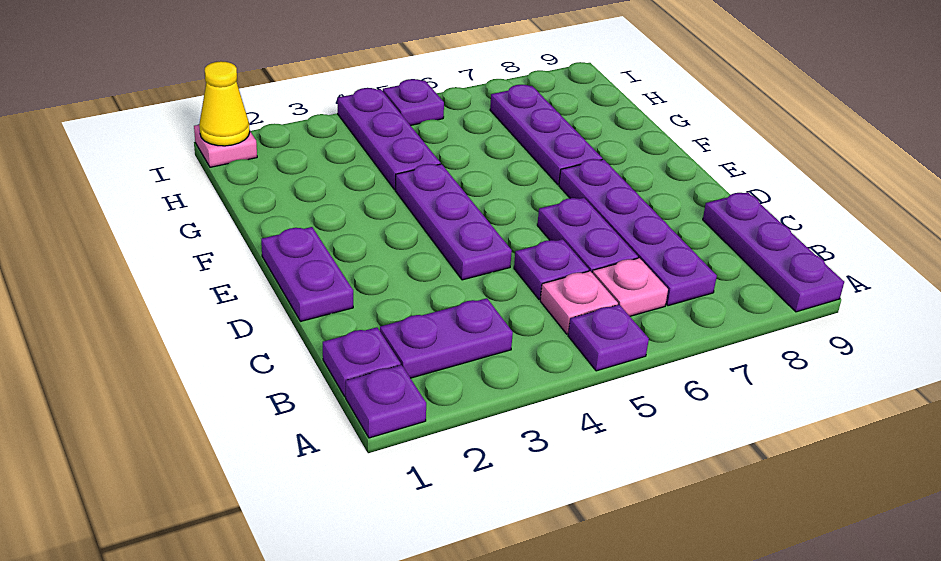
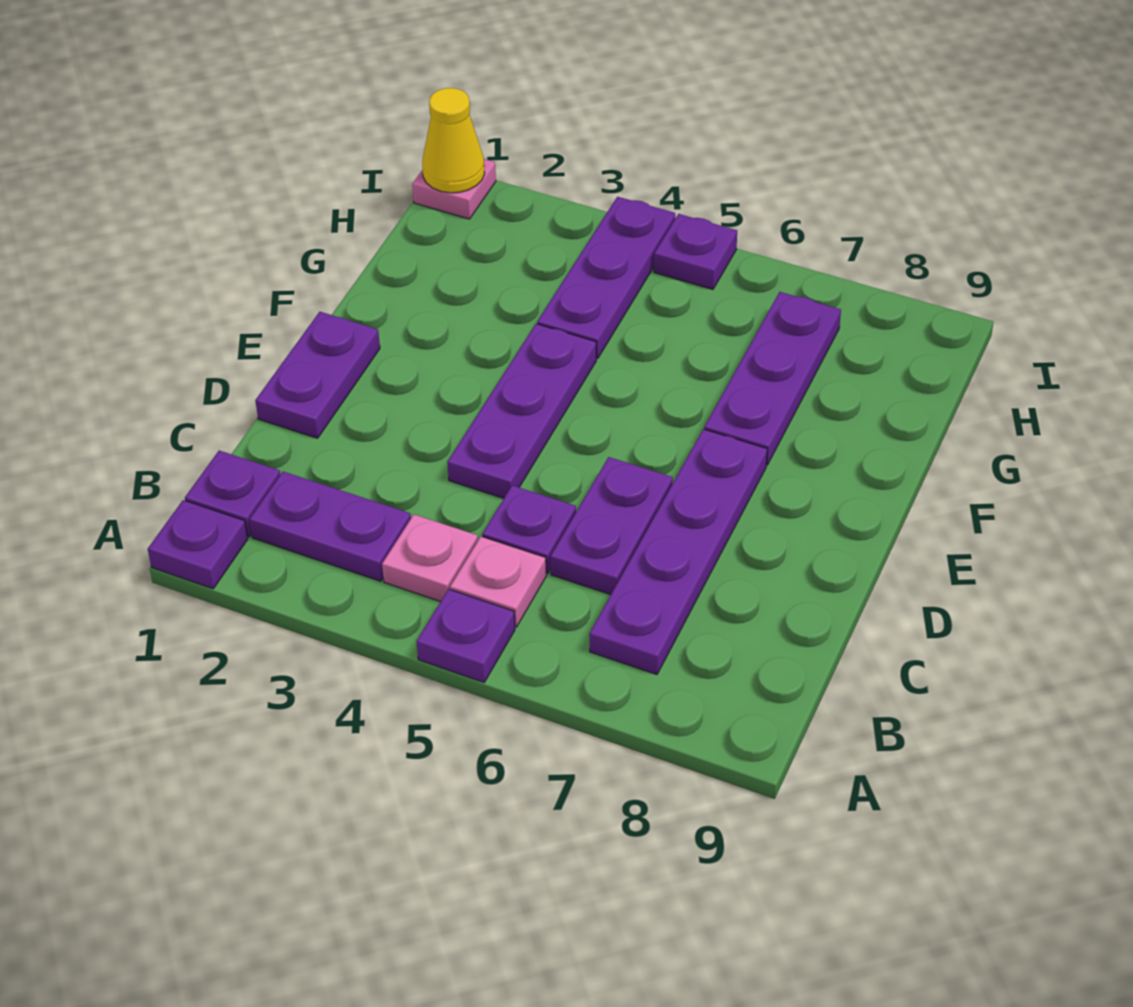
purple plate A9:C9 level 1 -> none
pink plate B6 level 1 -> pink plate B4 level 1

